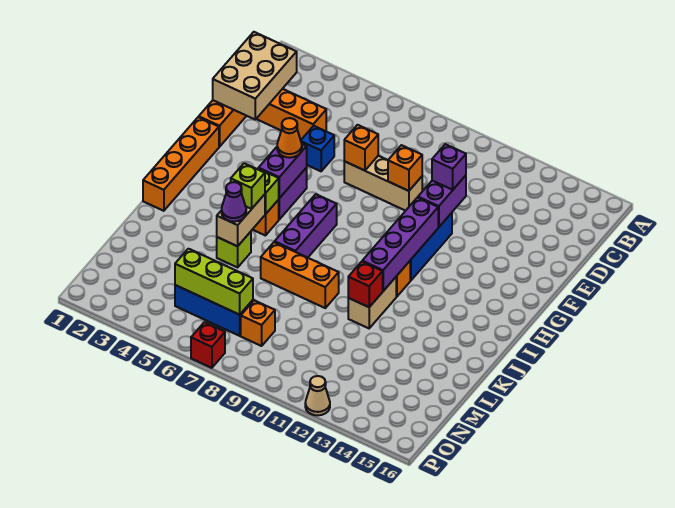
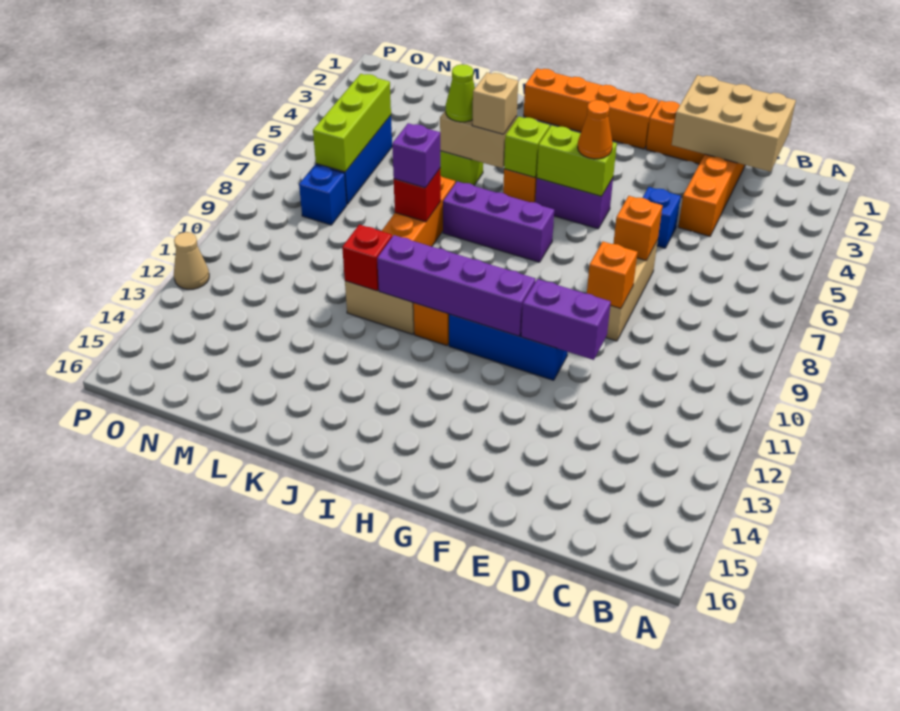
purple brick E11 level 3 -> purple brick K8 level 3
purple brick G5:H5 level 2 -> lime brick G5:H5 level 2
lime brick J5 level 3 -> tan brick J5 level 3
purple cone K5 level 3 -> lime cone K5 level 3
orange brick N8 level 1 -> blue brick N8 level 1
red brick P7 level 1 -> red brick K8 level 2

